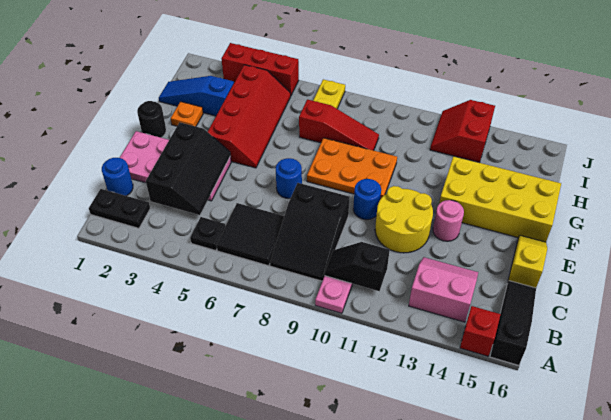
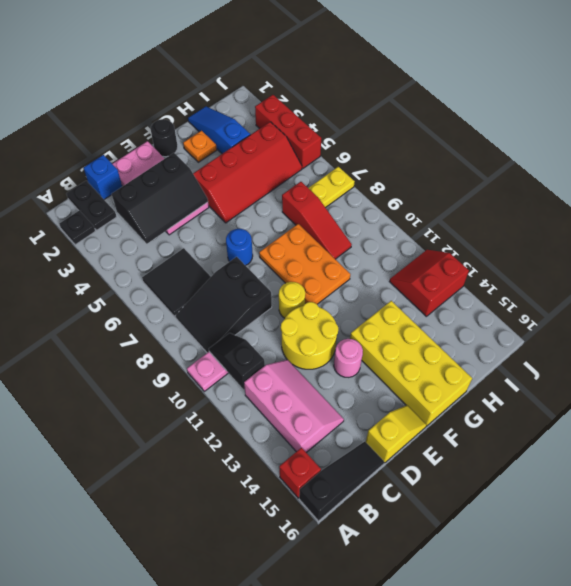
black plate B5 level 1 -> black plate A2 level 1
pink slope B13:C14 level 1 top B -> pink slope B12:C14 level 1 top B
blue round brick C1 level 1 -> blue brick C1 level 1
blue round brick E10 level 1 -> yellow round brick E10 level 1

